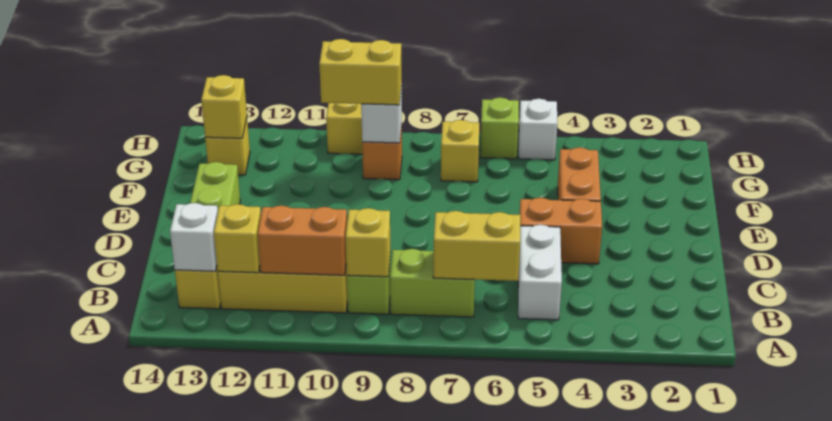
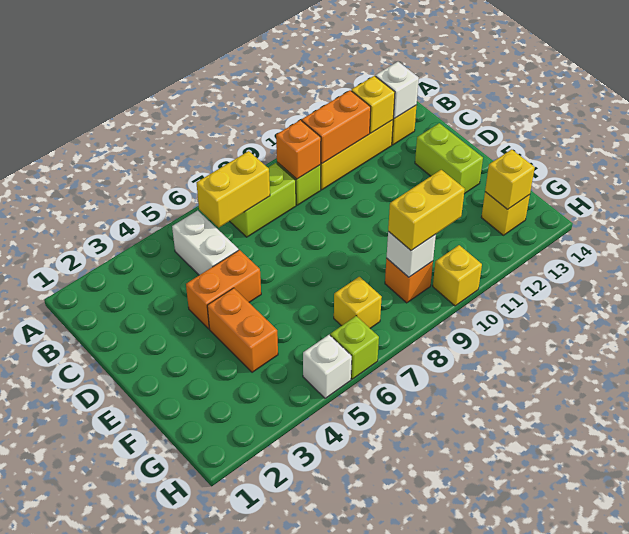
yellow brick B9 level 2 -> orange brick B9 level 2

